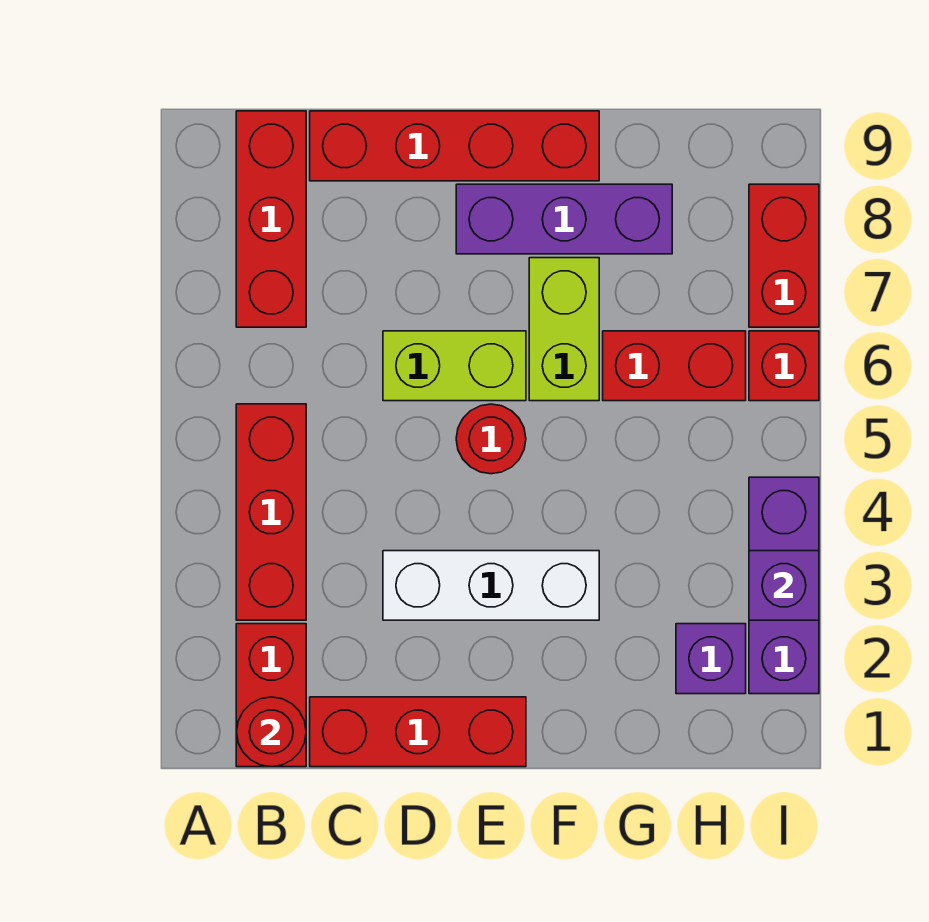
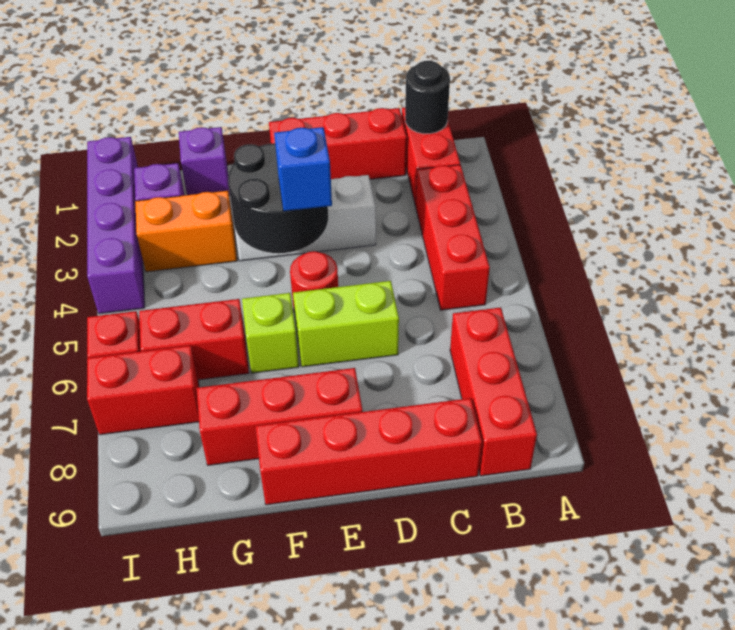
red round brick B1 level 2 -> black round brick B1 level 2
none -> black round brick E3:F4 level 2
none -> blue brick E4 level 3
purple brick E8:G8 level 1 -> red brick E8:G8 level 1
lime brick F6:F7 level 1 -> lime brick F6 level 1
none -> orange brick G3:H3 level 1
purple brick I2:I4 level 1 -> purple brick I1:I4 level 1
purple brick I3 level 2 -> purple brick G1 level 1
red brick I7:I8 level 1 -> red brick H7:I7 level 1

